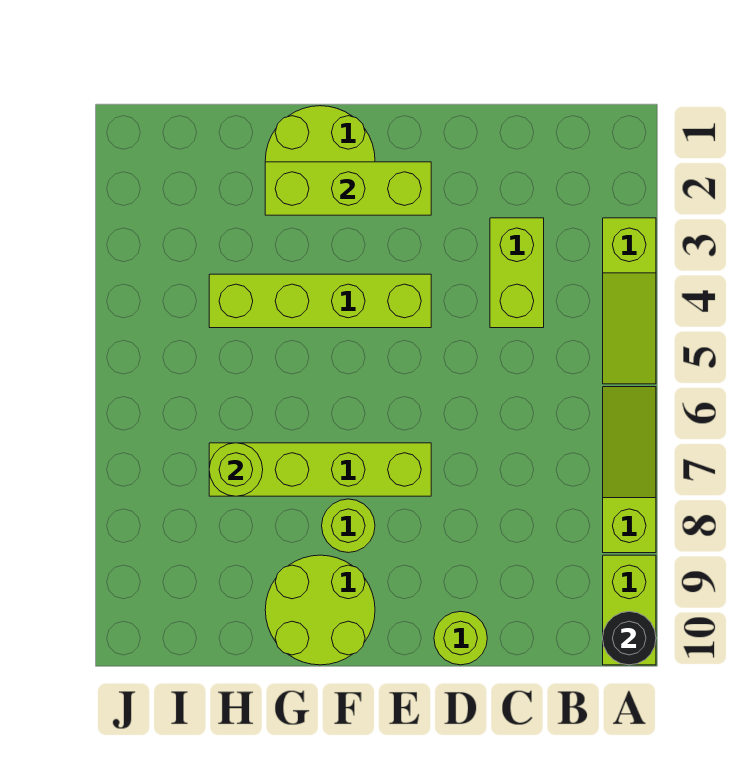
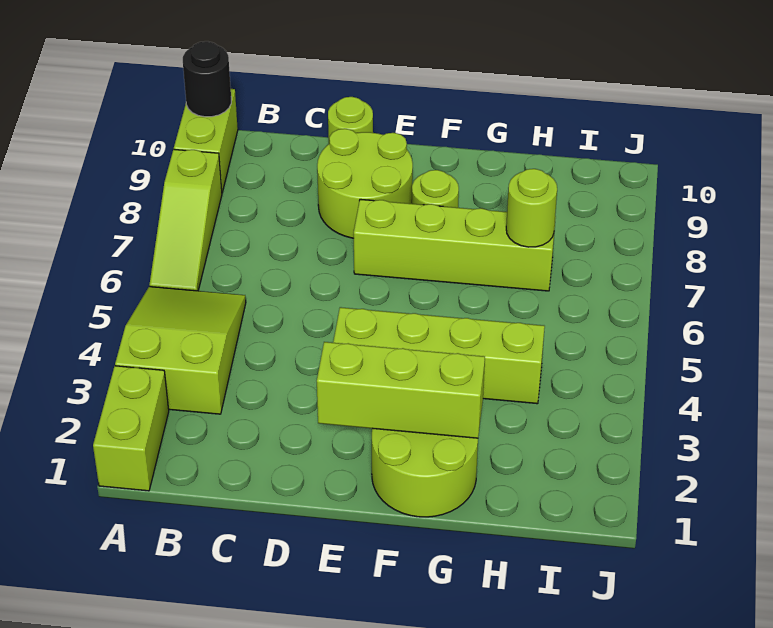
lime slope A3:A5 level 1 top 3 -> lime slope A3:B5 level 1 top 3
lime brick C3:C4 level 1 -> lime brick A1:A2 level 1
lime round brick F9:G10 level 1 -> lime round brick D8:E9 level 1

